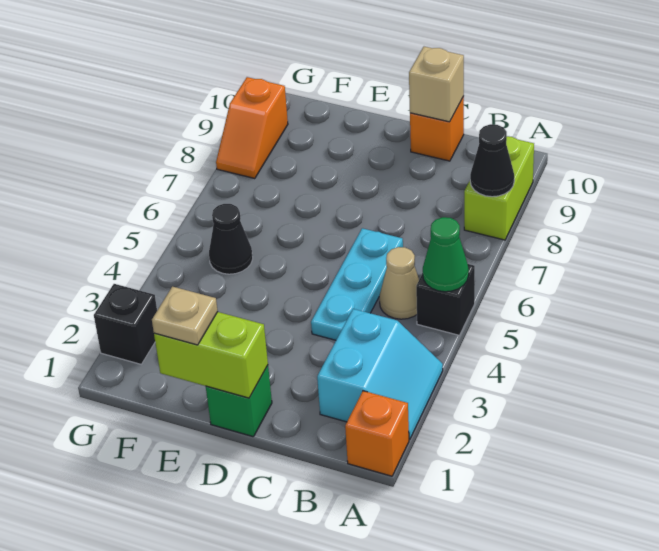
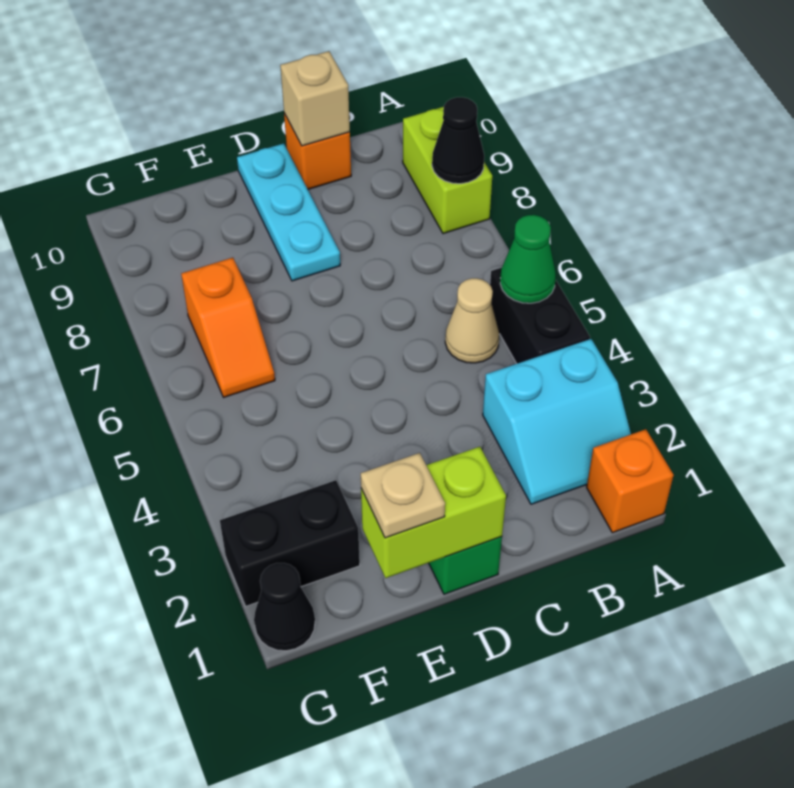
cyan slope A2:B3 level 1 top B -> cyan slope A2:B3 level 1 top 3
black brick A5 level 1 -> black brick A4:A5 level 1
cyan plate C4:C6 level 1 -> cyan plate D8:D10 level 1
black cone F5 level 1 -> black cone G1 level 1
black brick G2 level 1 -> black brick F2:G2 level 1
orange slope G8:G9 level 1 top 9 -> orange slope F6:F7 level 1 top 7

